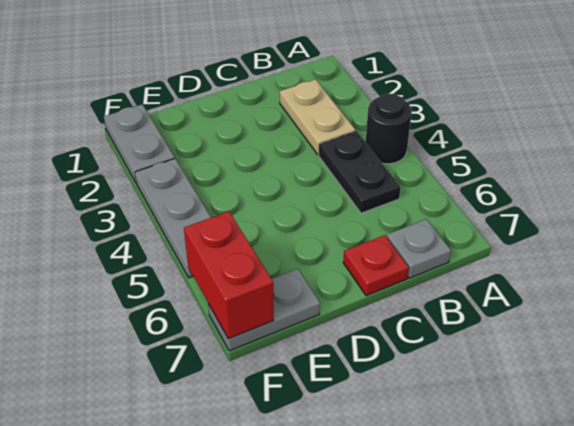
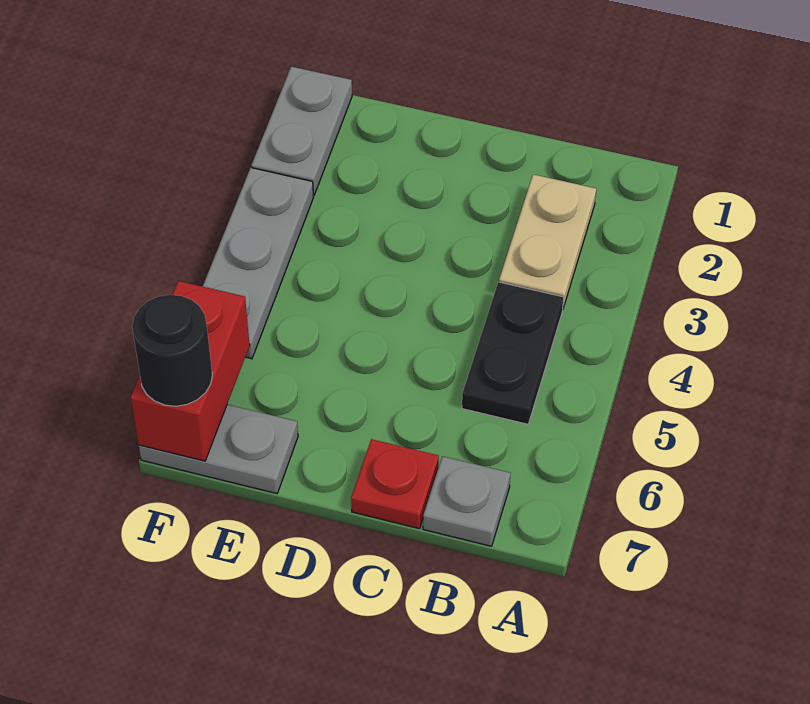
black round brick A4 level 1 -> black round brick F7 level 3

